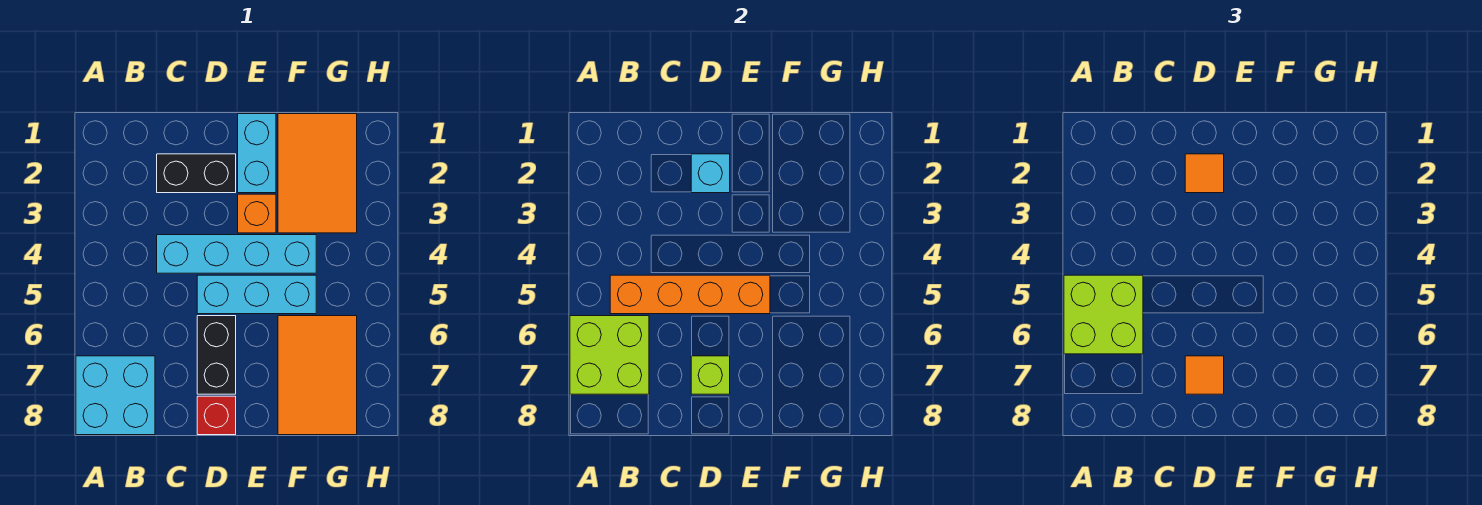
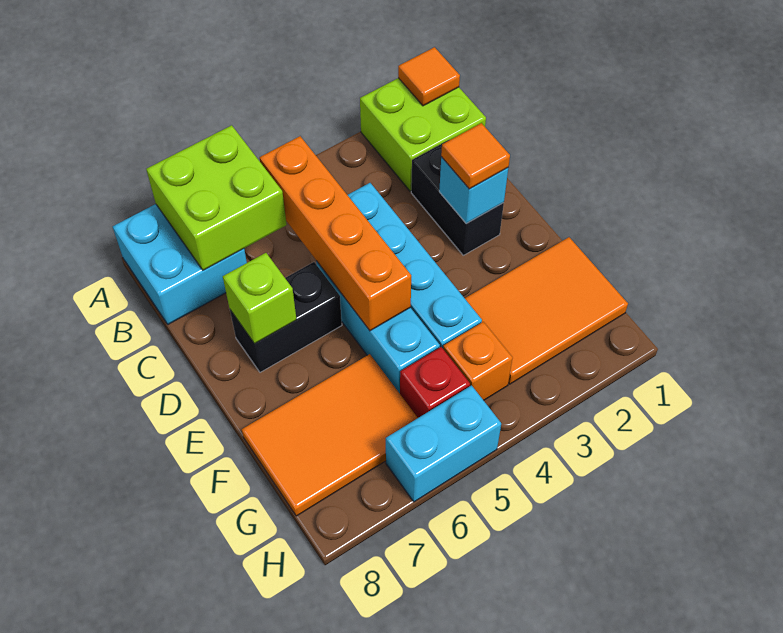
lime brick A5:B6 level 3 -> lime brick A1:B2 level 1
orange tile D7 level 3 -> orange tile A1 level 2
red brick D8 level 1 -> red brick G5 level 1
cyan brick E1:E2 level 1 -> cyan brick H5:H6 level 1
orange brick E3 level 1 -> orange brick G4 level 1

